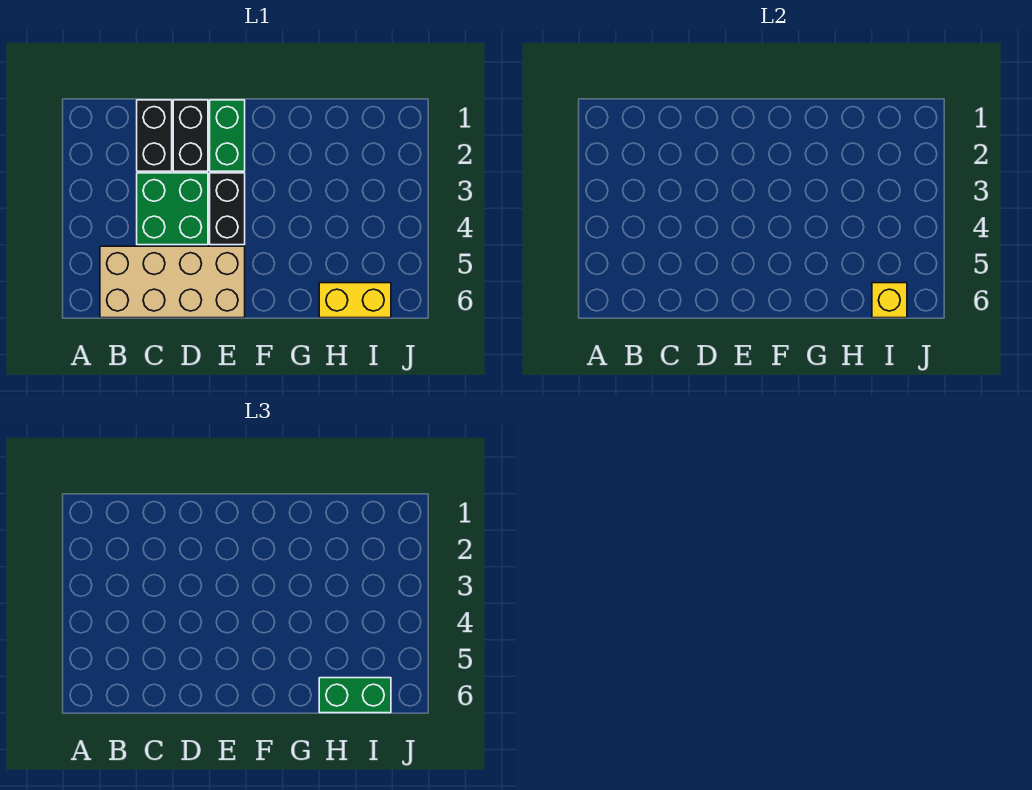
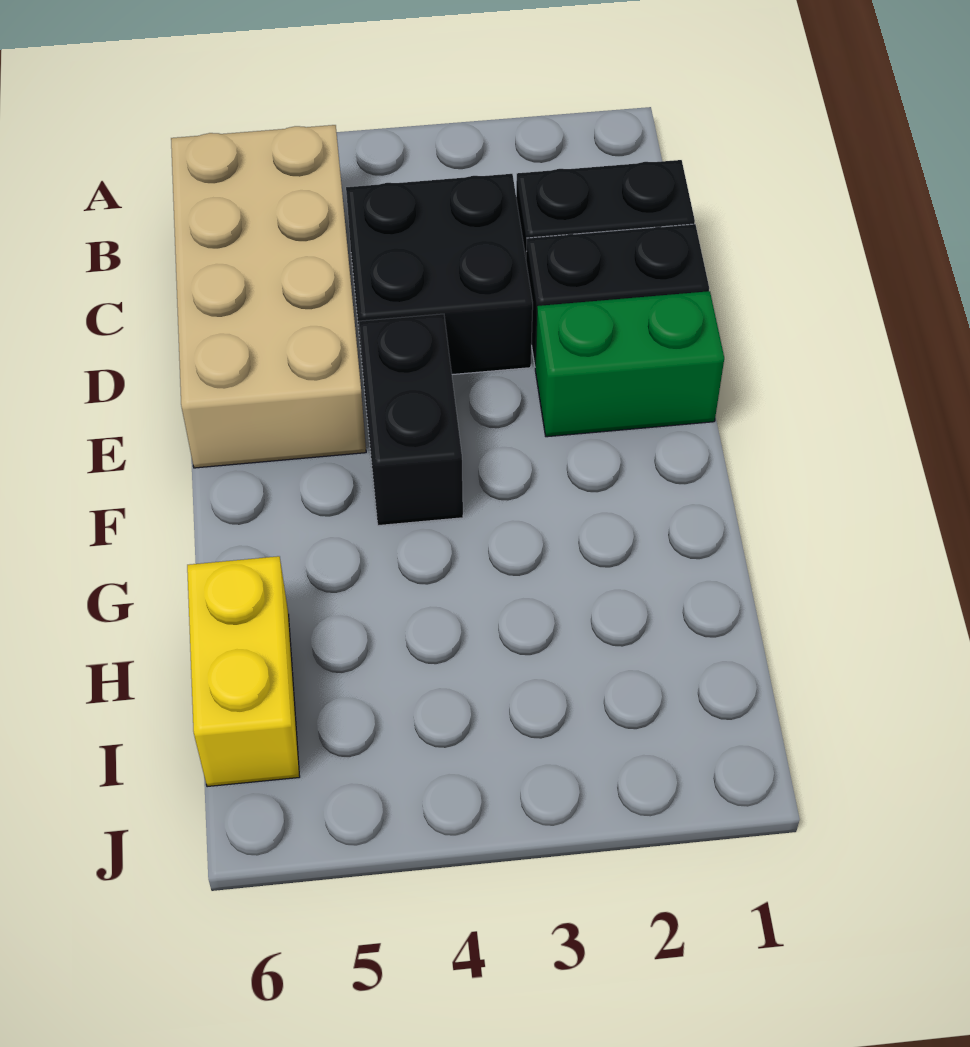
green brick C3:D4 level 1 -> black brick C3:D4 level 1
black brick E3:E4 level 1 -> black brick E4:F4 level 1
green brick H6:I6 level 3 -> none
yellow brick I6 level 2 -> none

